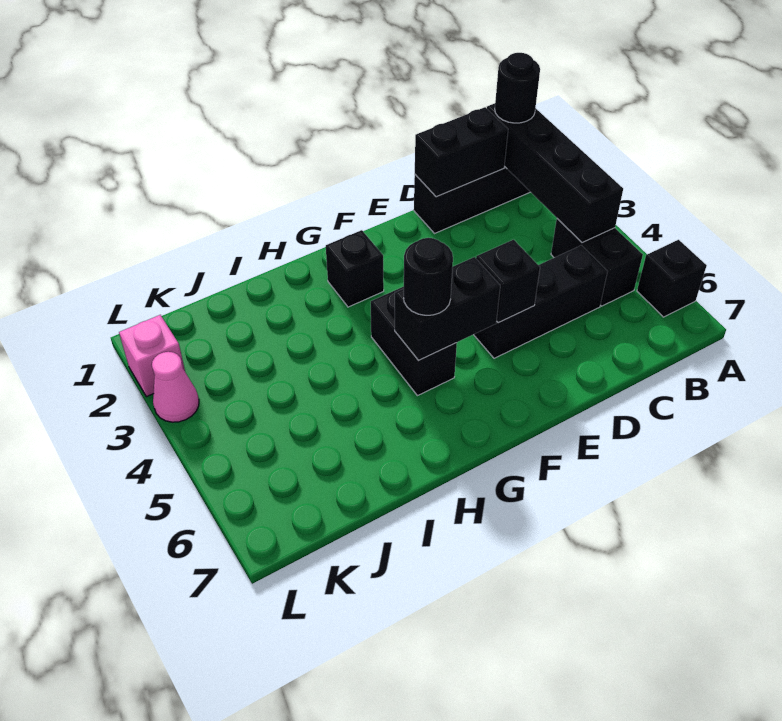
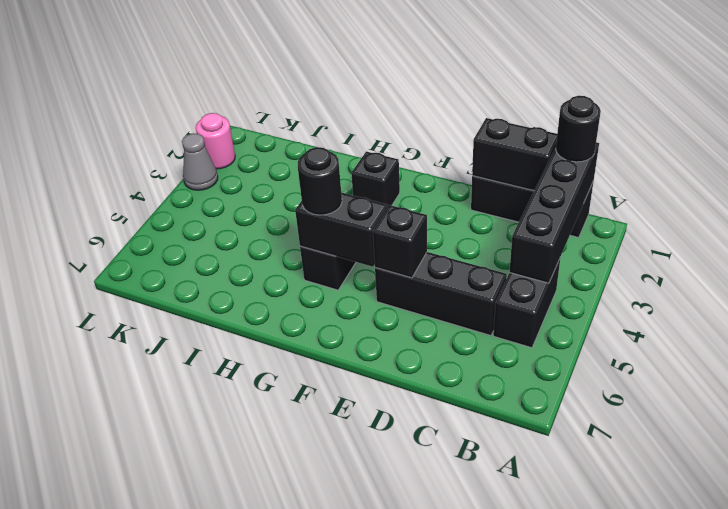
black brick A6 level 1 -> none
pink brick L2 level 1 -> pink round brick L2 level 1
pink cone L3 level 1 -> grey cone L3 level 1

